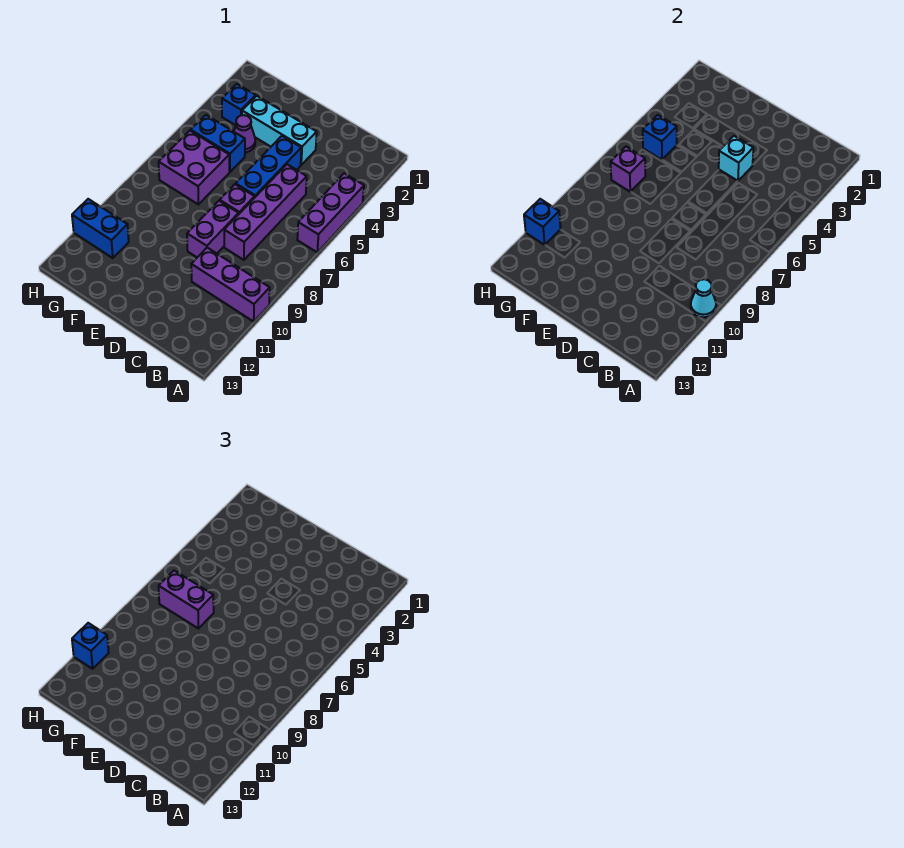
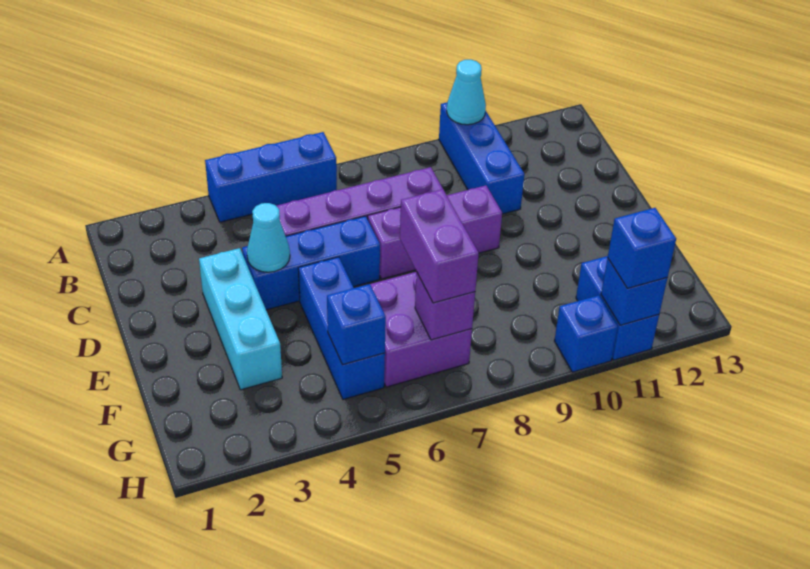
purple brick A4:A6 level 1 -> blue brick A4:A6 level 1
purple brick A10:C10 level 1 -> blue brick A10:C10 level 1
cyan brick D4 level 2 -> cyan cone D4 level 2
purple cone F4 level 1 -> none
blue brick F5:G5 level 1 -> blue brick E5:G5 level 1
blue brick G3 level 1 -> blue brick H10 level 1

